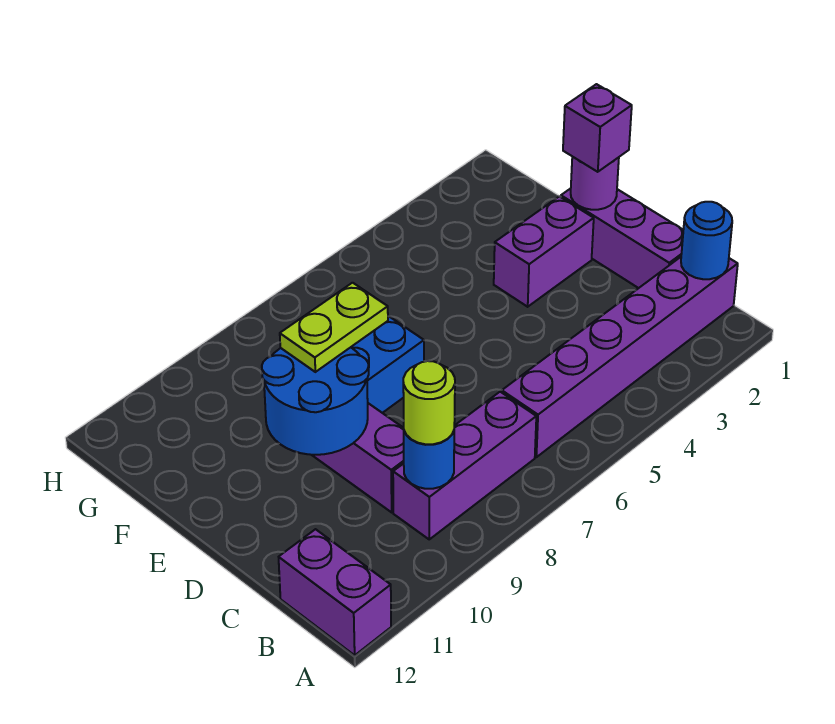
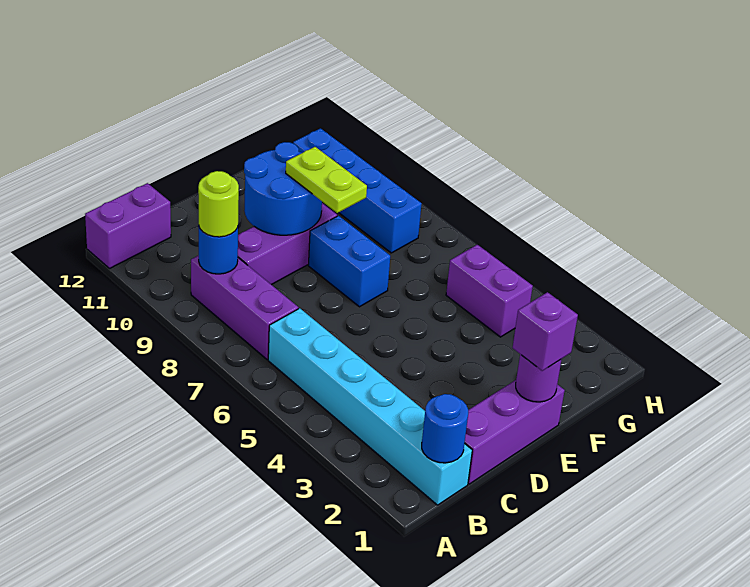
purple brick B1:B6 level 1 -> cyan brick B1:B6 level 1
purple brick E2:E3 level 1 -> purple brick G4:G5 level 1
none -> blue brick G8:G11 level 1

